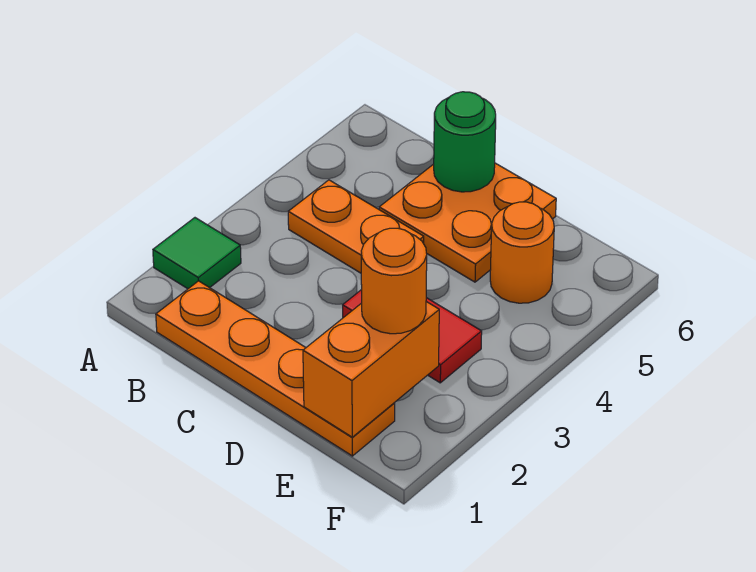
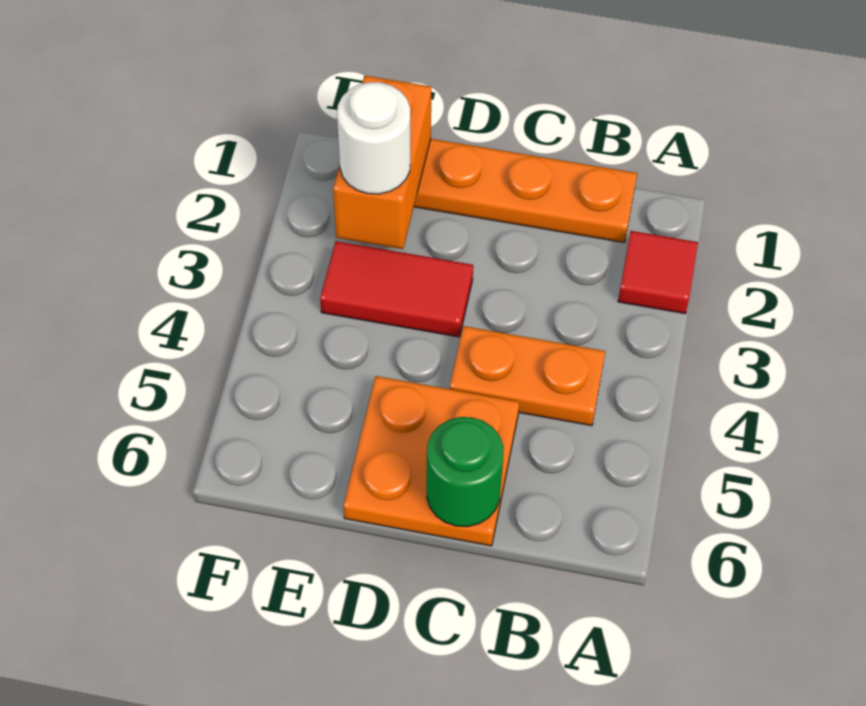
green tile A2 level 1 -> red tile A2 level 1
orange round brick E2 level 3 -> white round brick E2 level 3
orange round brick E5 level 1 -> none

